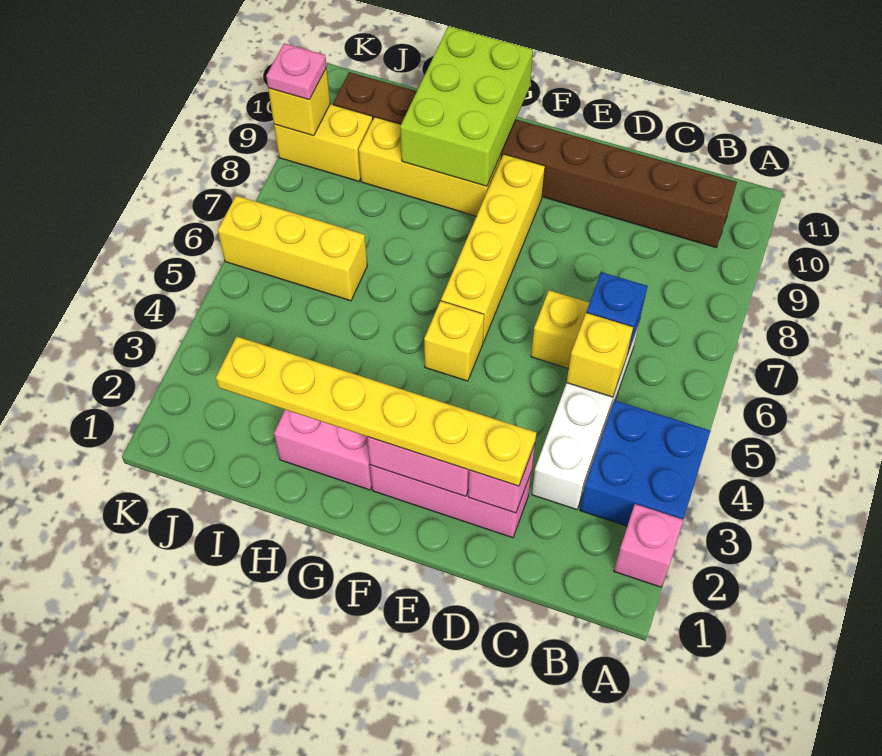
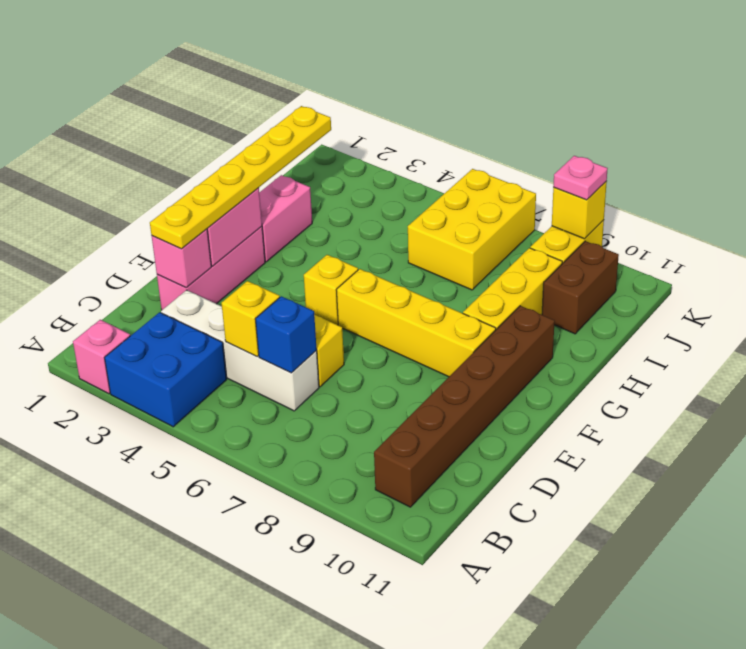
lime brick G9:H11 level 2 -> none
yellow brick I6:K6 level 1 -> yellow brick I6:K7 level 1

